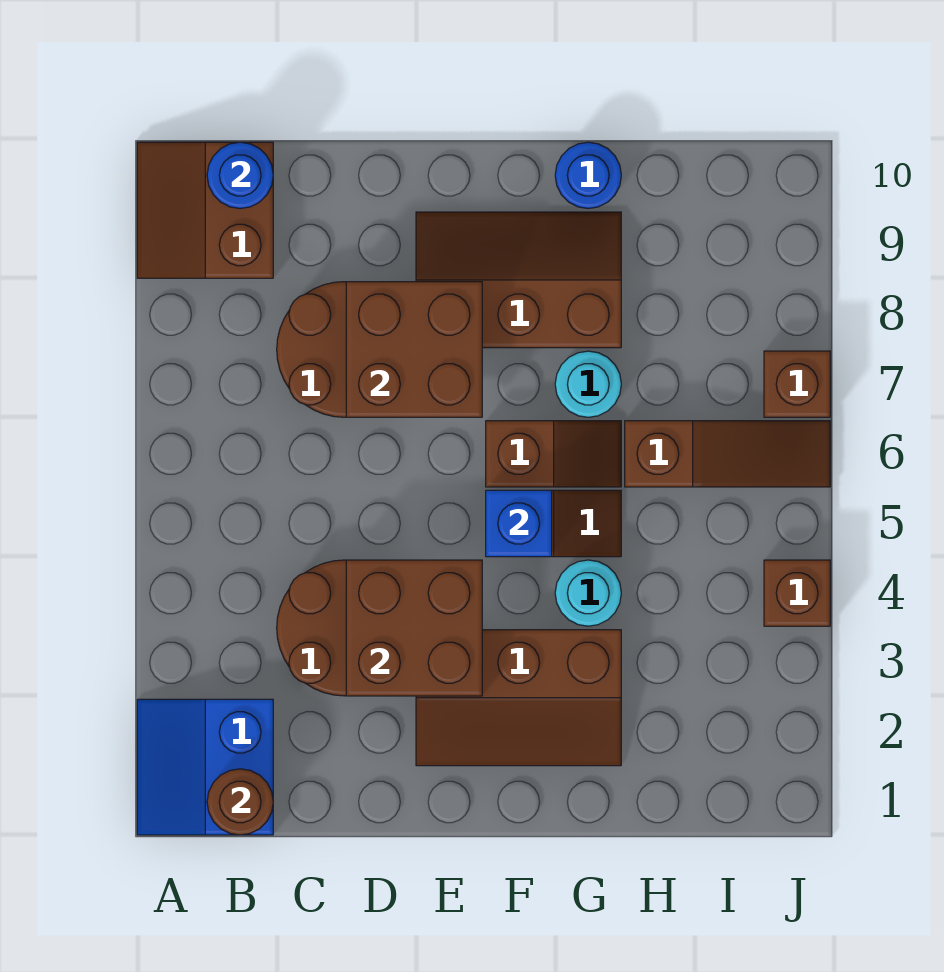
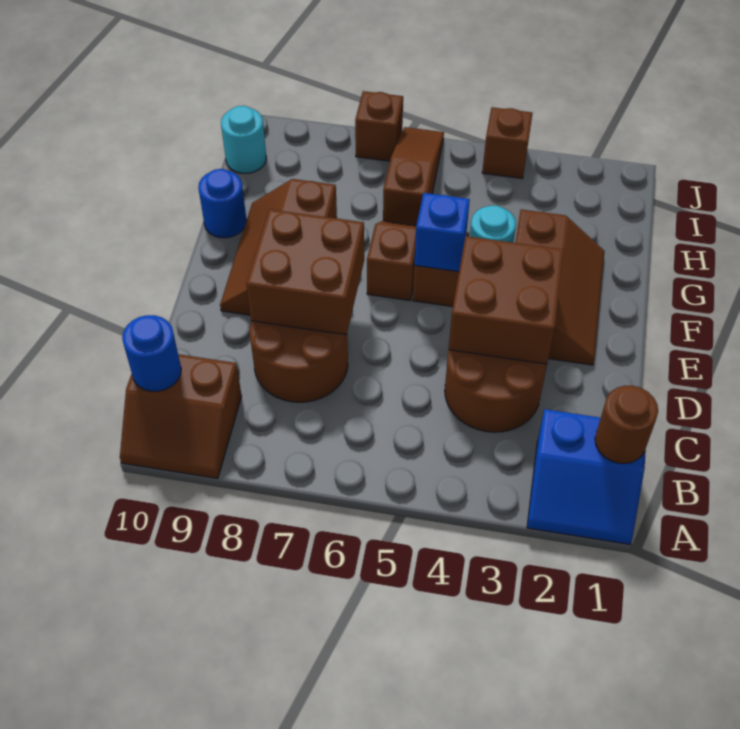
cyan round brick G7 level 1 -> cyan round brick I10 level 1

